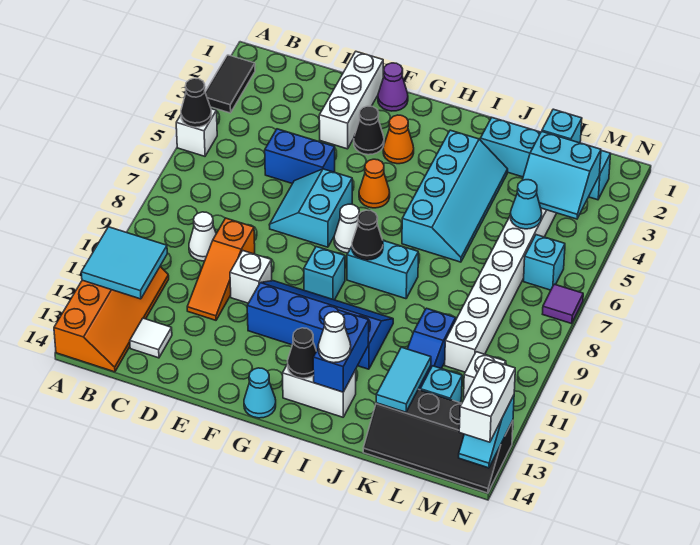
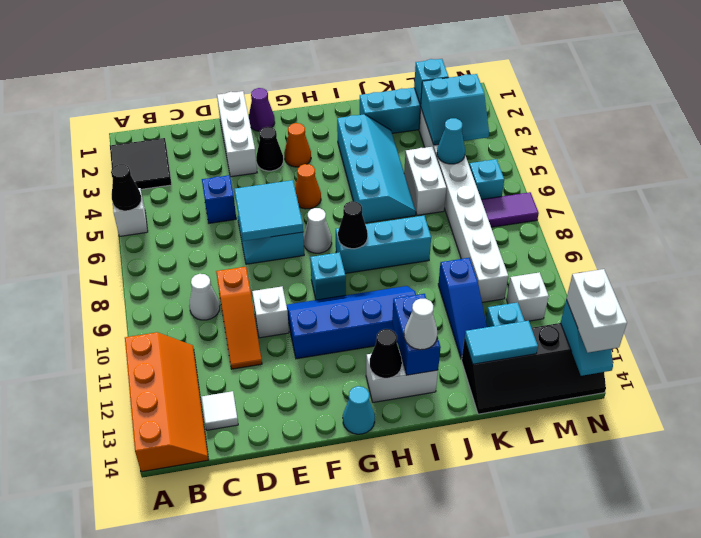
black tile A2:A3 level 1 -> black tile A2:B3 level 1
cyan tile A11:B12 level 2 -> cyan tile E6:F7 level 2
blue brick D5:E5 level 1 -> blue brick D5 level 1
cyan brick H8:I8 level 1 -> cyan brick H8:J8 level 1
none -> white brick K5:K6 level 1
cyan tile K12:K13 level 2 -> cyan tile K13:L13 level 2
purple tile N7 level 1 -> purple tile M7:N7 level 1

